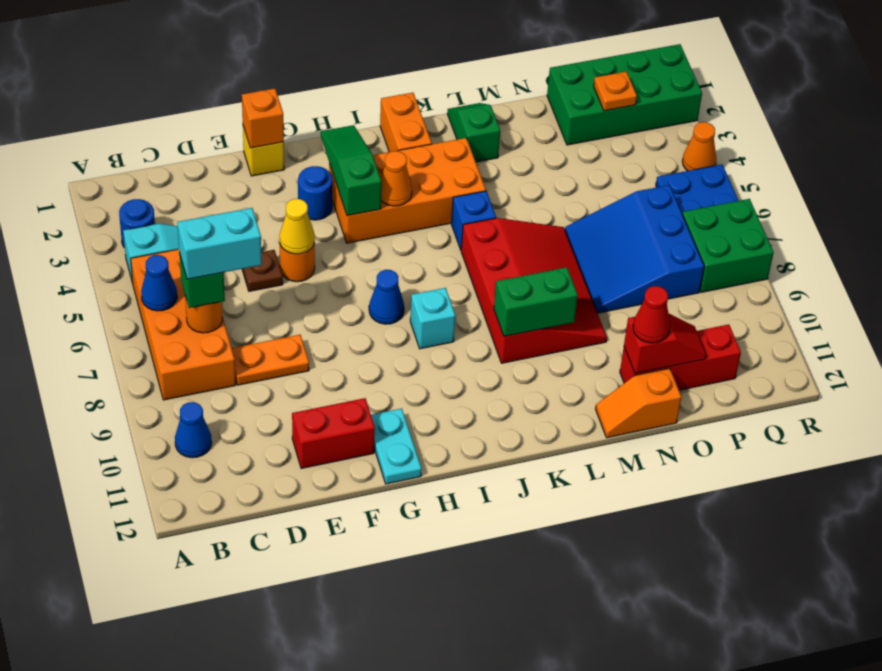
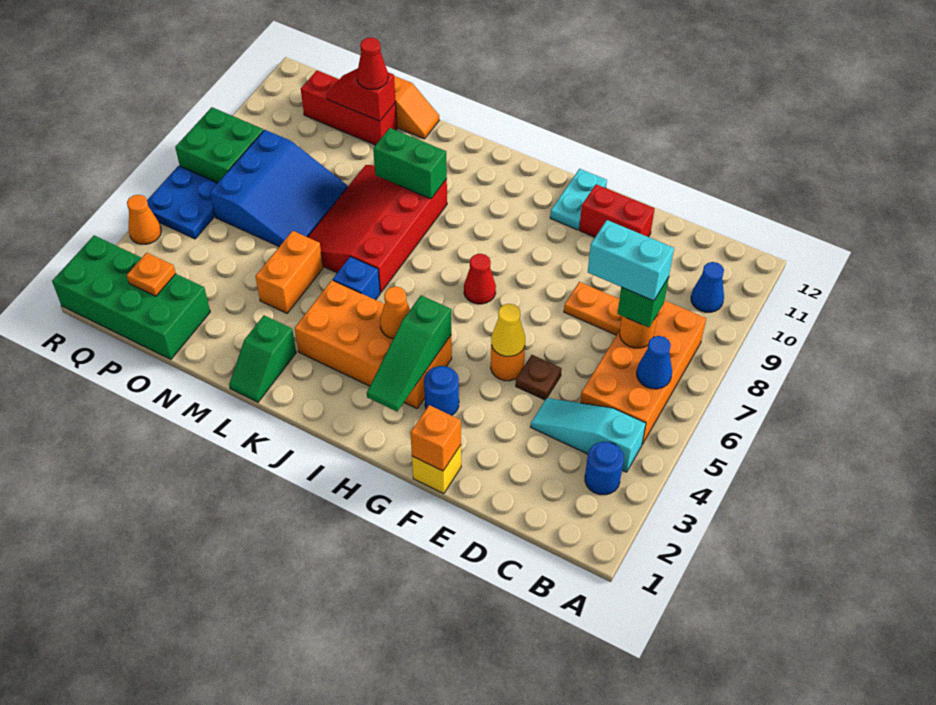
blue cone H7 level 1 -> red cone H7 level 1
cyan brick I8 level 1 -> none
orange brick J1:J2 level 1 -> orange brick M4:M5 level 1

